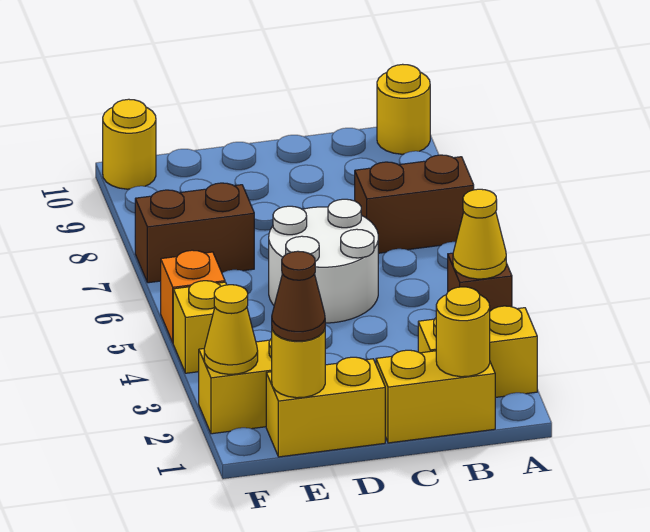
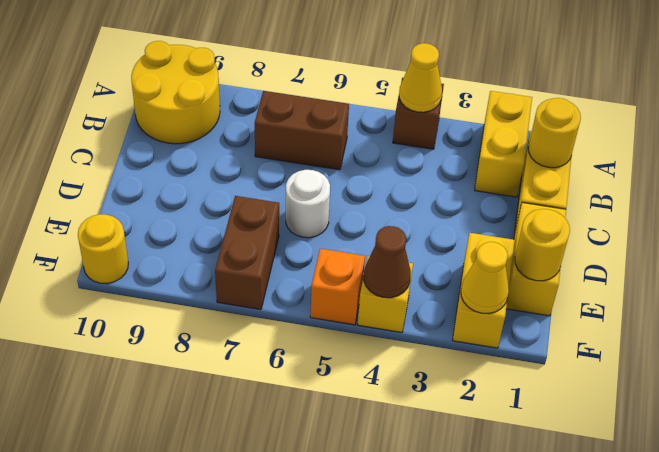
brown brick A7:B7 level 1 -> brown brick B6:B7 level 1
yellow round brick A10 level 1 -> yellow round brick A9:B10 level 1
white round brick C5:D6 level 1 -> white round brick D6 level 1
brown cone E1 level 3 -> brown cone F4 level 2

